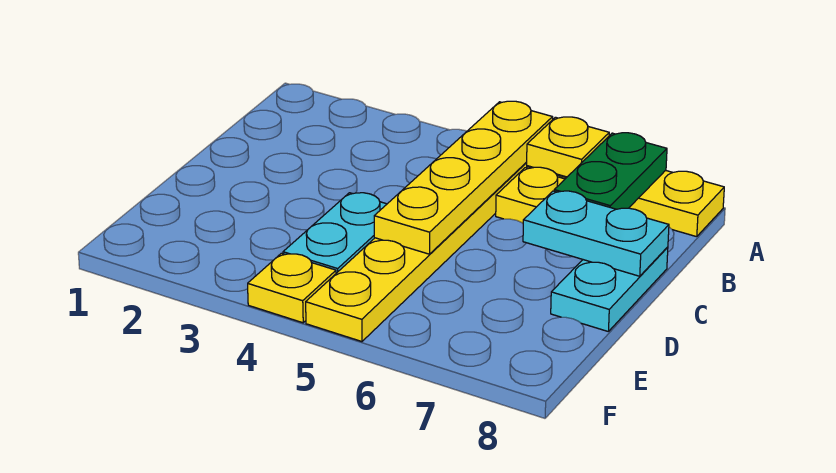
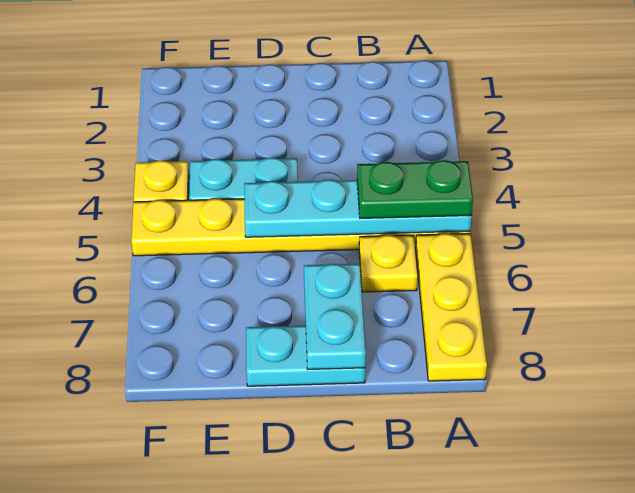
yellow plate A5:D5 level 2 -> cyan plate A5:D5 level 2
yellow plate A6 level 2 -> none
green plate A7:B7 level 2 -> green plate A5:B5 level 3

